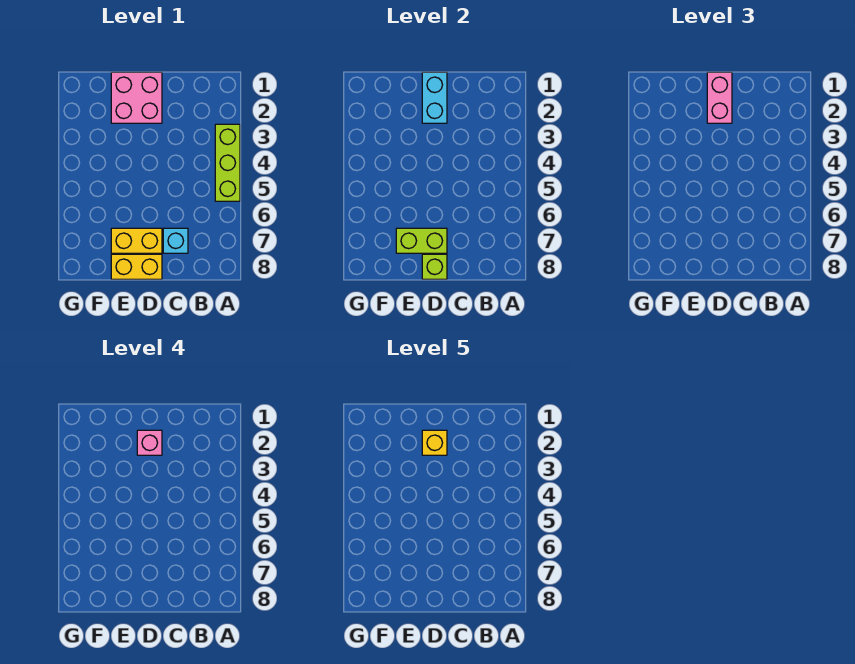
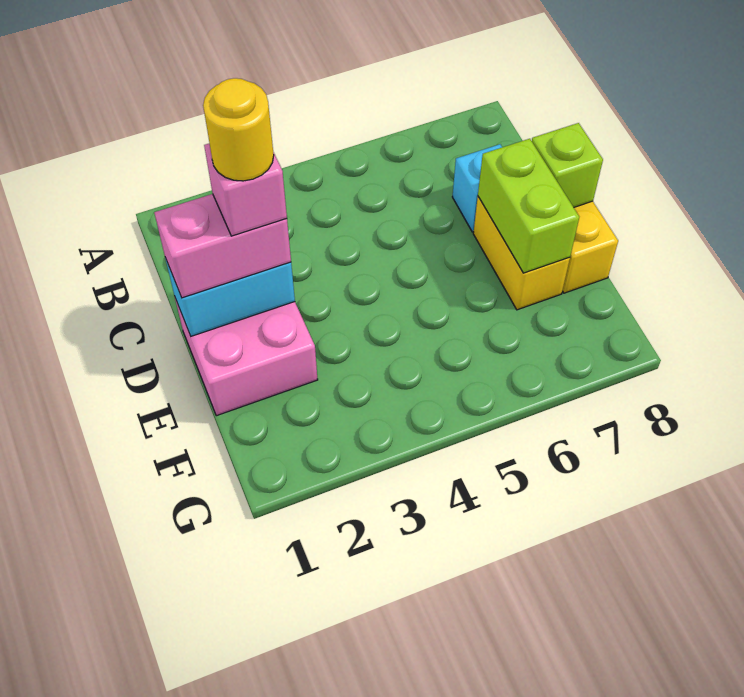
lime brick A3:A5 level 1 -> none
yellow brick D2 level 5 -> yellow round brick D2 level 5

